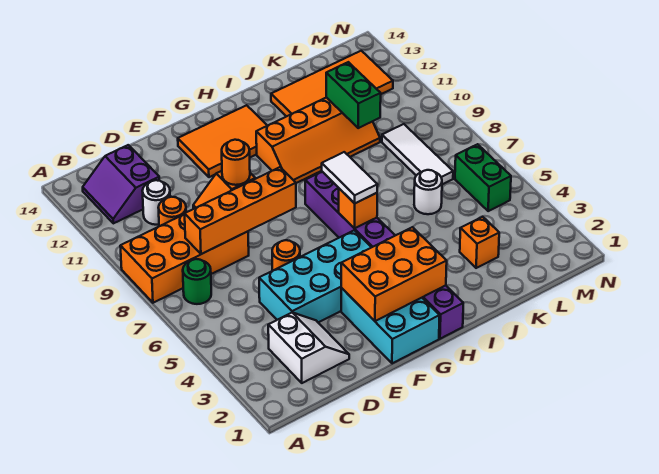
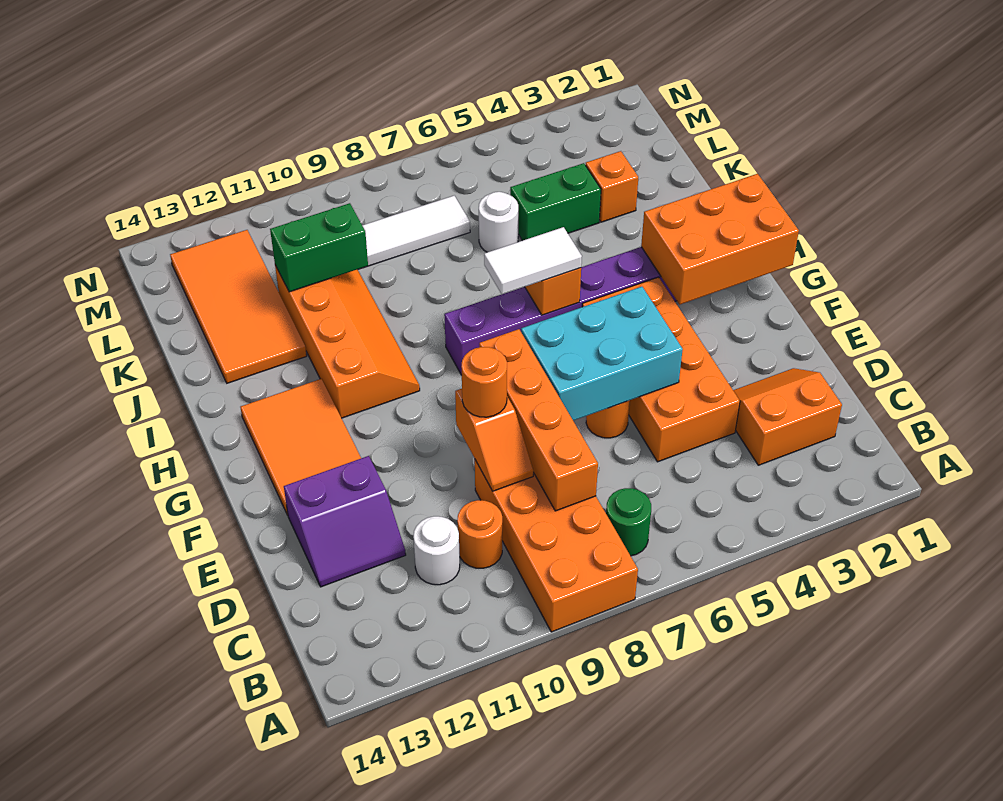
purple slope B12:C13 level 1 top C -> purple slope D12:E13 level 1 top E
white slope C2:D3 level 1 top C -> orange slope C2:D3 level 1 top C
cyan brick D4:G5 level 1 -> orange brick D4:G5 level 1
cyan brick F1:G3 level 1 -> cyan brick E5:F7 level 2
orange brick F2:H3 level 2 -> orange brick G1:H3 level 2
green brick M5:M6 level 1 -> green brick K4:K5 level 1

